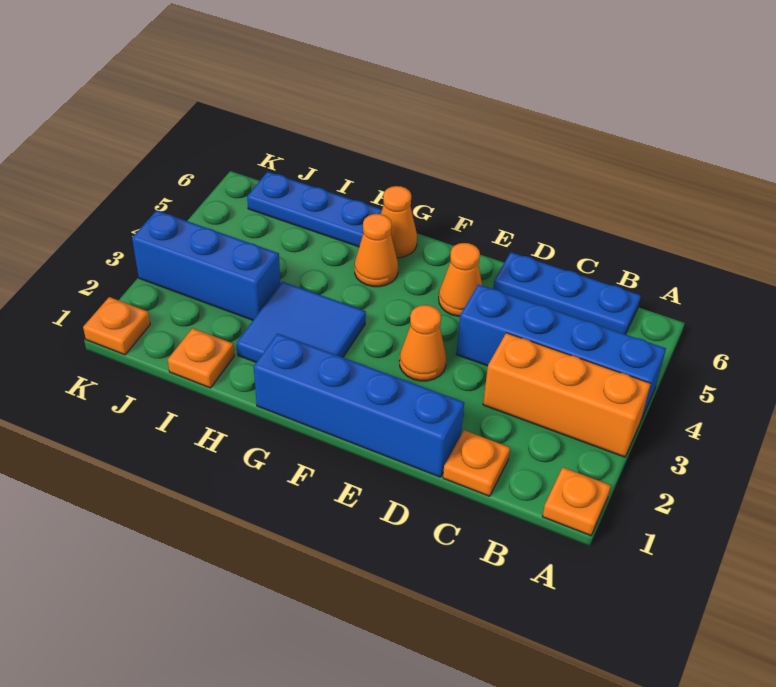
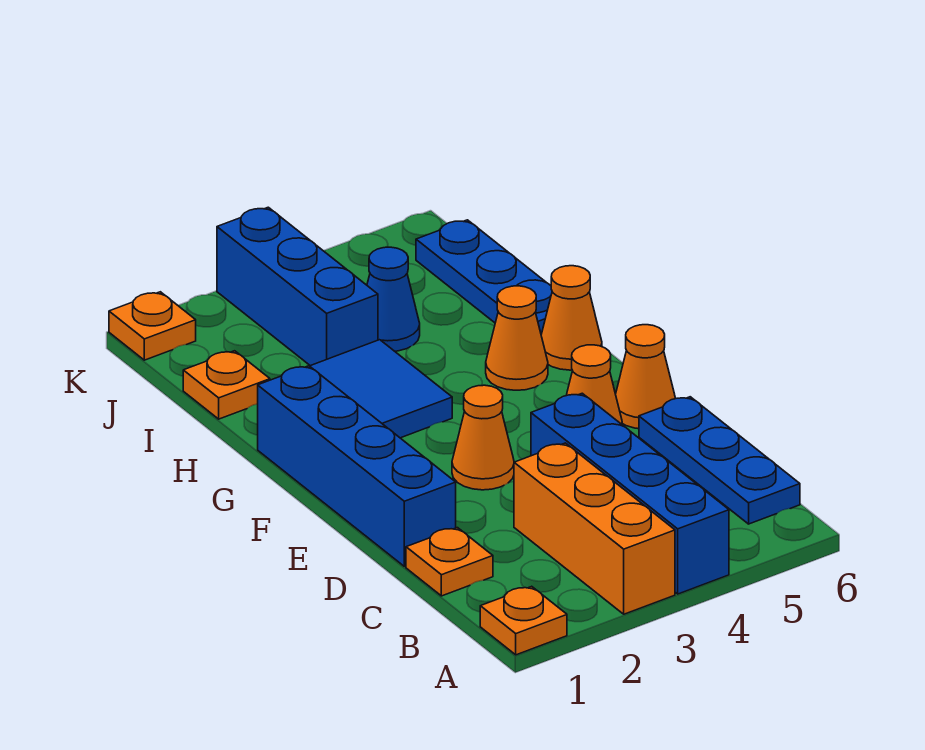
none -> orange cone E6 level 1
none -> blue cone I4 level 1

